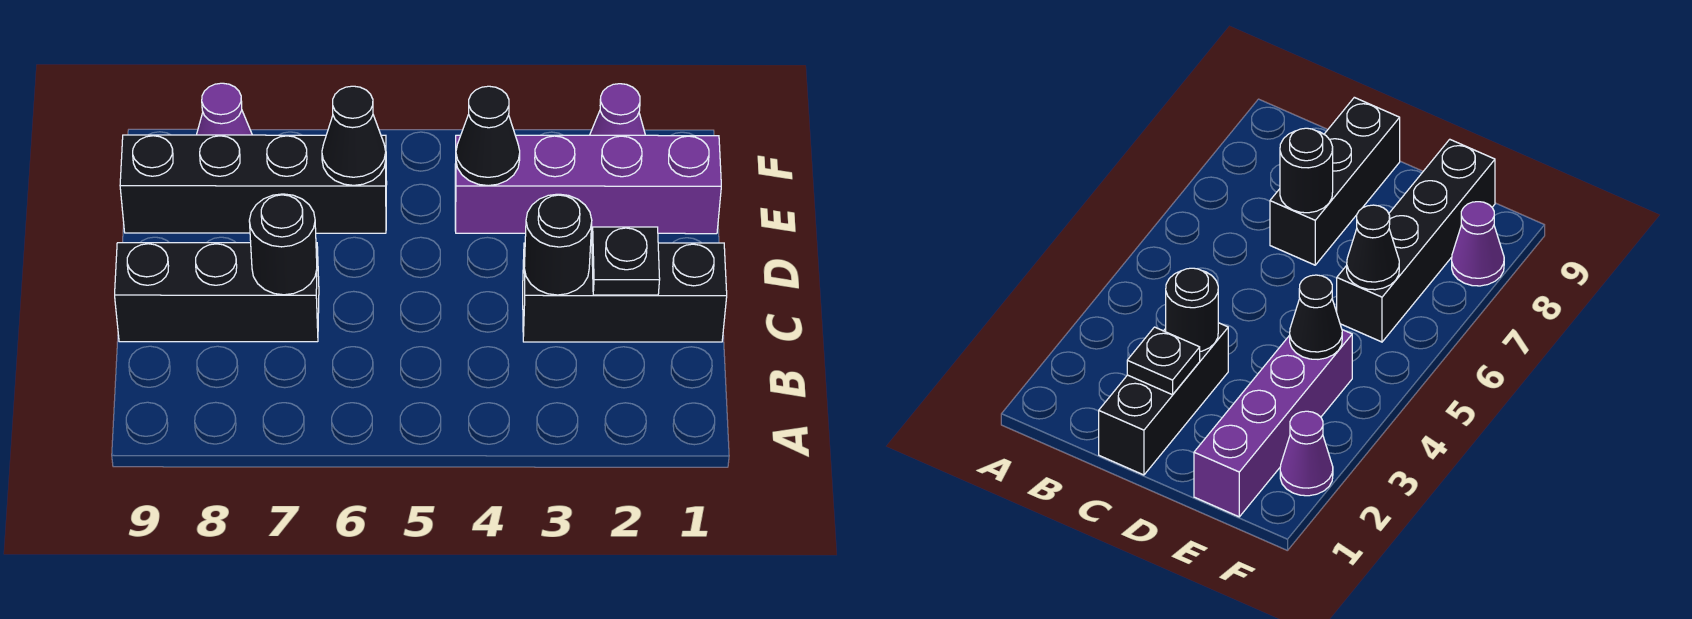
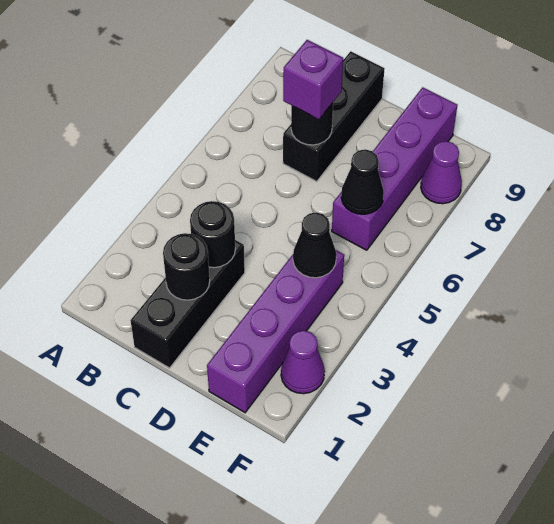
black plate C2 level 2 -> black round brick C2 level 2
none -> purple brick C7 level 3
black brick E6:E9 level 1 -> purple brick E6:E9 level 1

